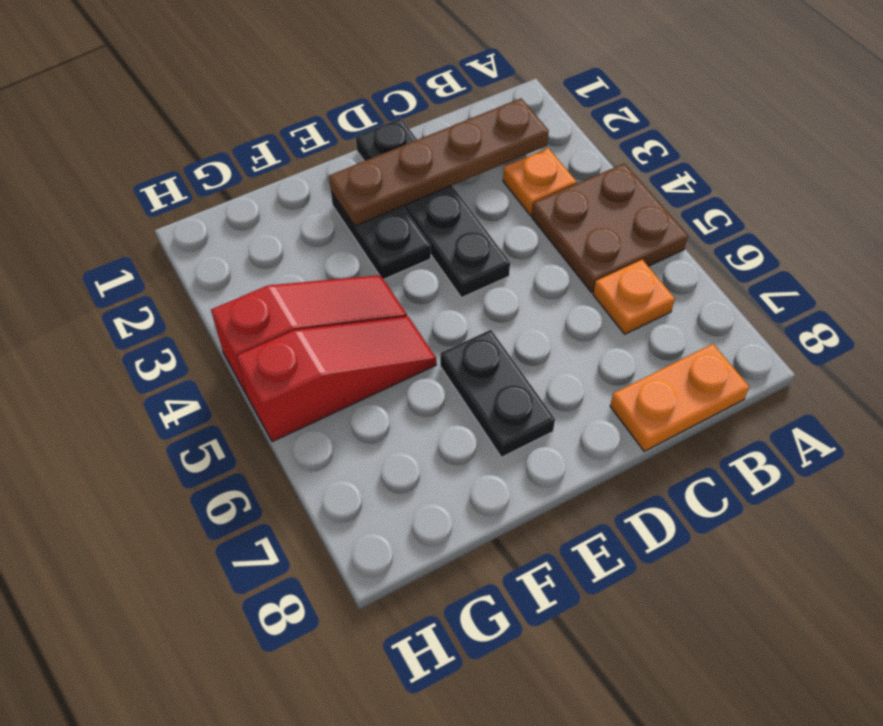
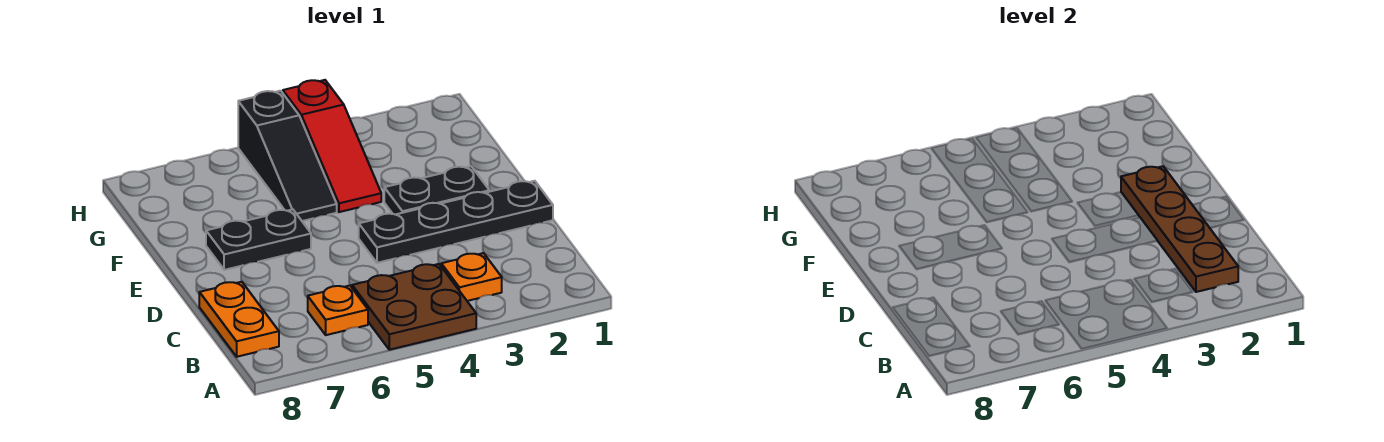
red slope F5:H5 level 1 top H -> black slope F5:H5 level 1 top H

